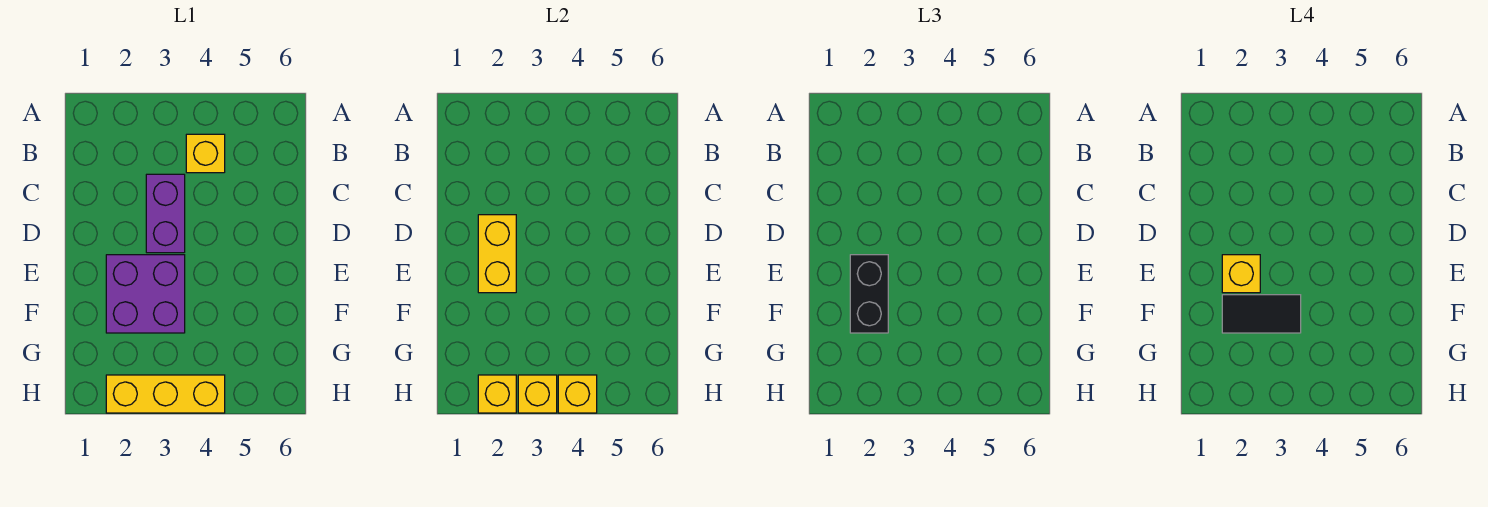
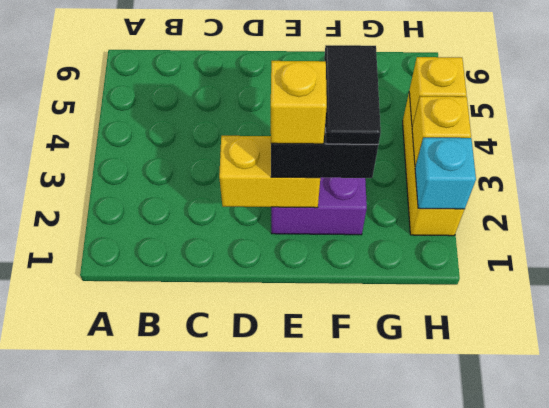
yellow brick B4 level 1 -> none
purple brick C3:D3 level 1 -> none
yellow brick H2 level 2 -> cyan brick H2 level 2

